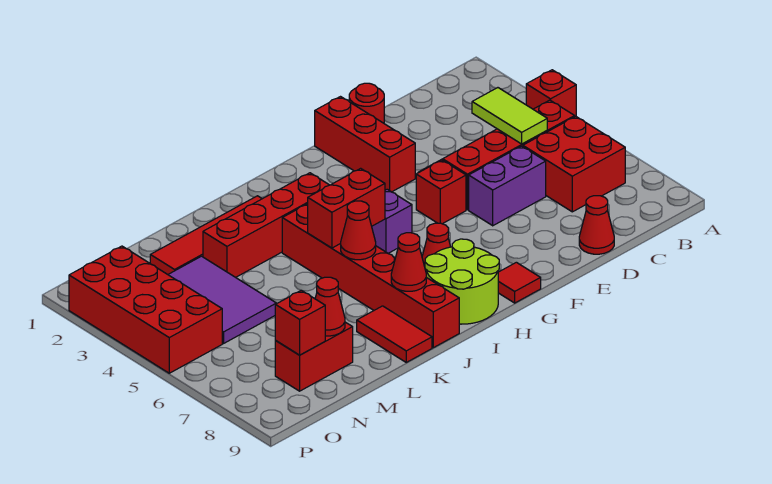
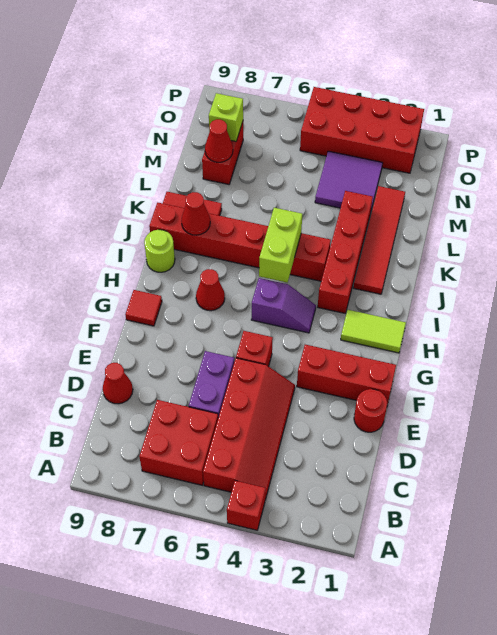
lime tile C4:C5 level 2 -> lime tile H1:H2 level 1
lime round brick H8:I9 level 1 -> lime round brick I9 level 1
red brick I5:J5 level 2 -> lime brick I5:J5 level 2
red cone J6 level 2 -> none
purple tile M3:N5 level 1 -> purple tile M3:N4 level 1
red brick N8 level 2 -> lime brick N8 level 2

